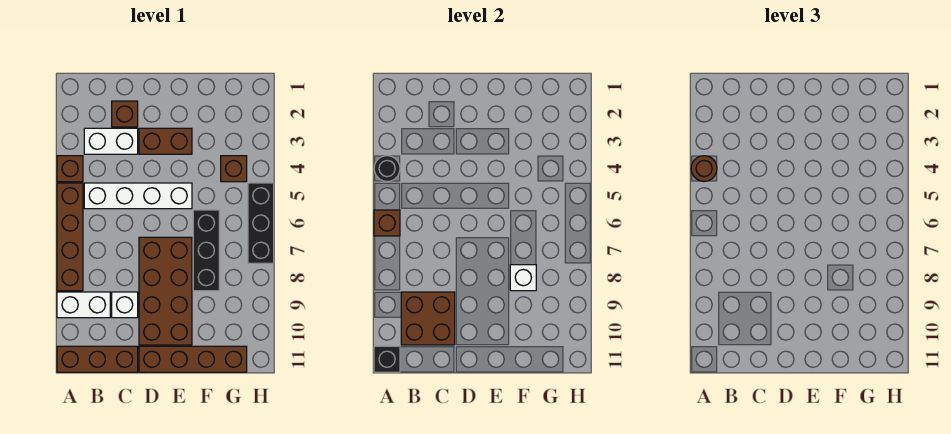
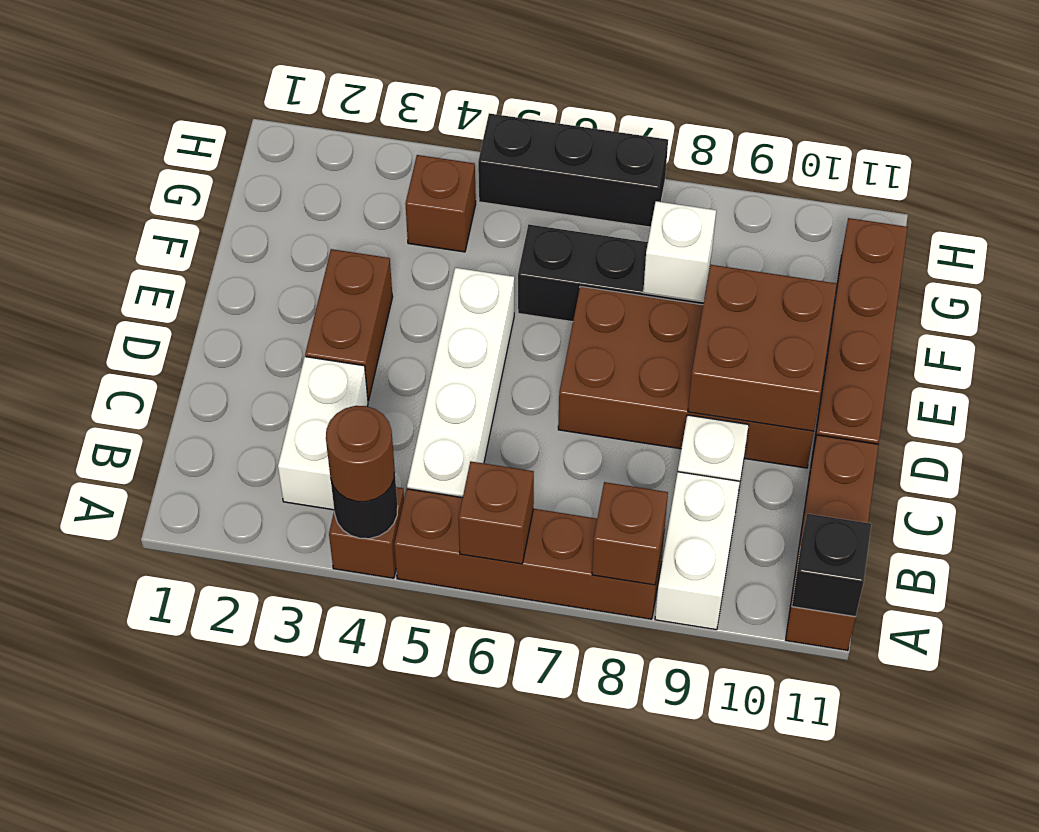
brown brick B9:C10 level 2 -> brown brick D9:E10 level 2
brown brick C2 level 1 -> brown brick A8 level 2

